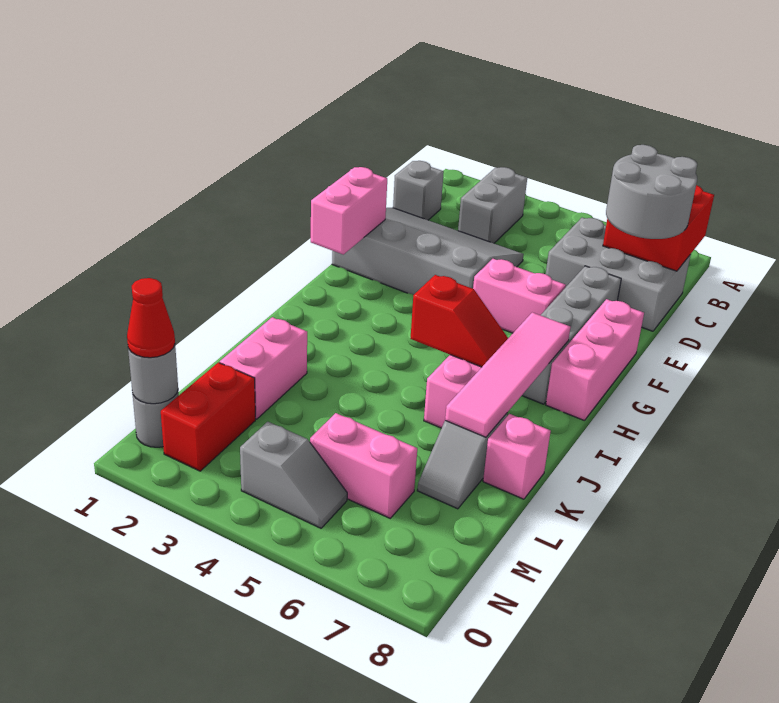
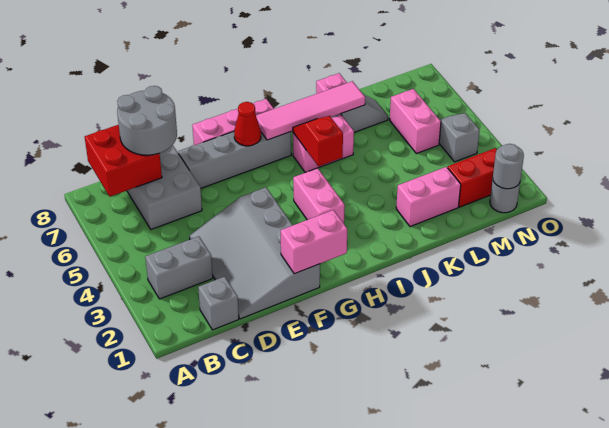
pink brick F5:F6 level 1 -> pink brick H3:H4 level 1
red cone N1 level 3 -> red cone G7 level 2

